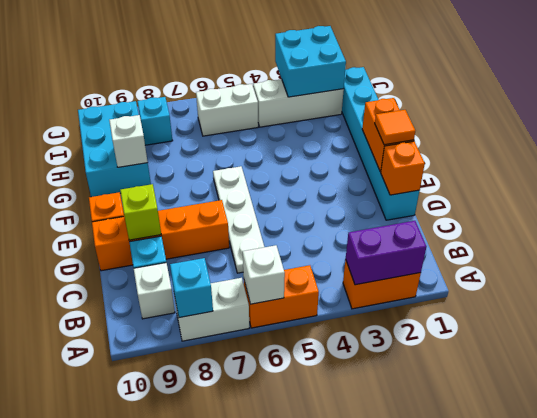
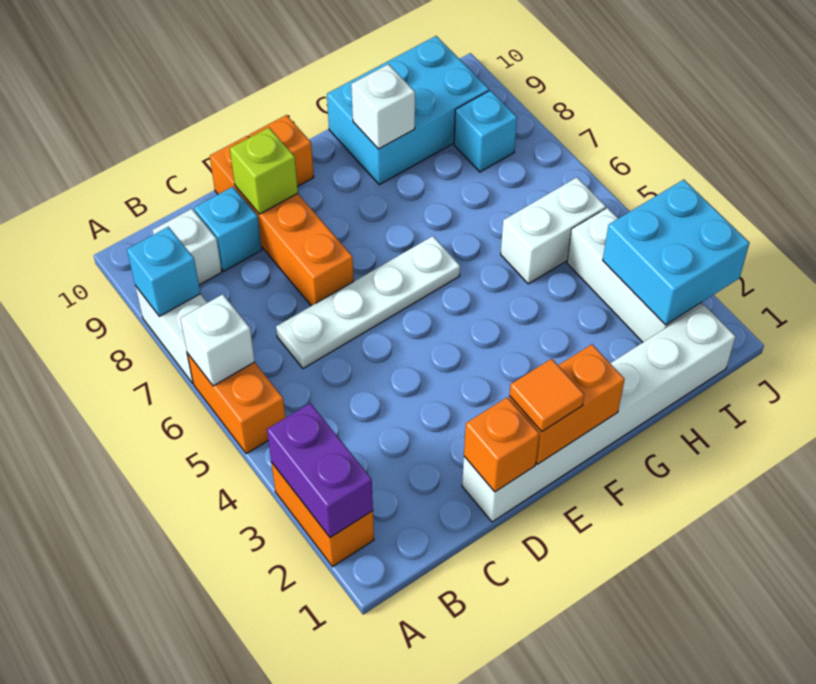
cyan brick D1:I1 level 1 -> white brick D1:I1 level 1
white brick I5:I6 level 1 -> white brick H5:I5 level 1

